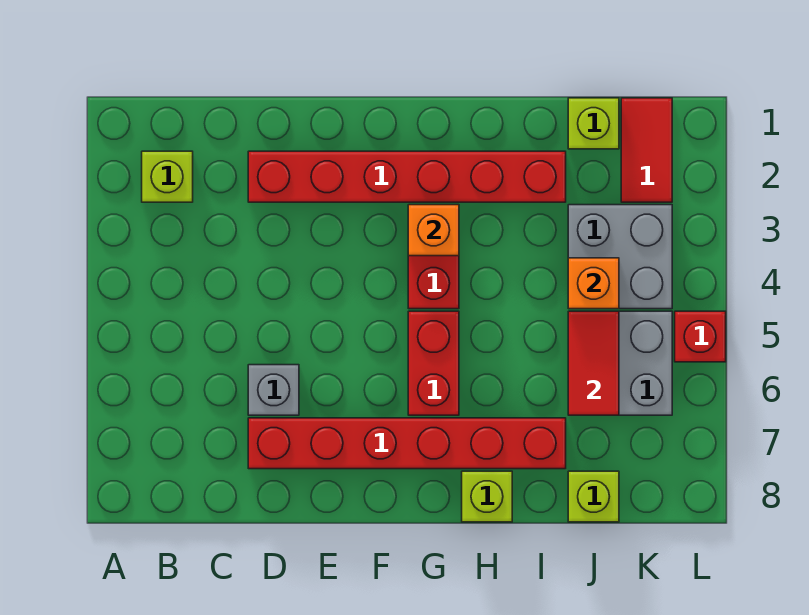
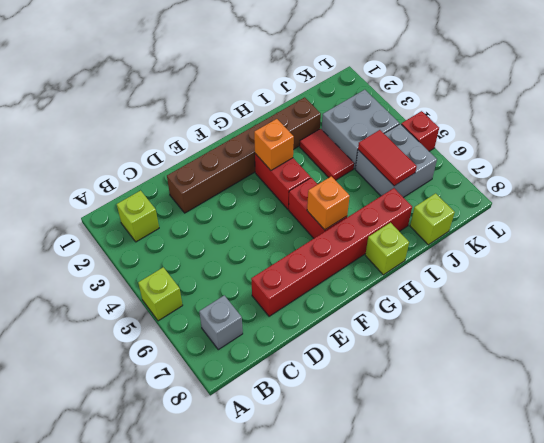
red brick D2:I2 level 1 -> brown brick D2:I2 level 1
grey brick D6 level 1 -> grey brick B7 level 1
lime brick J1 level 1 -> lime brick A5 level 1
orange brick J4 level 2 -> orange brick G6 level 2
red tile K1:K2 level 1 -> red tile I3:I4 level 1

